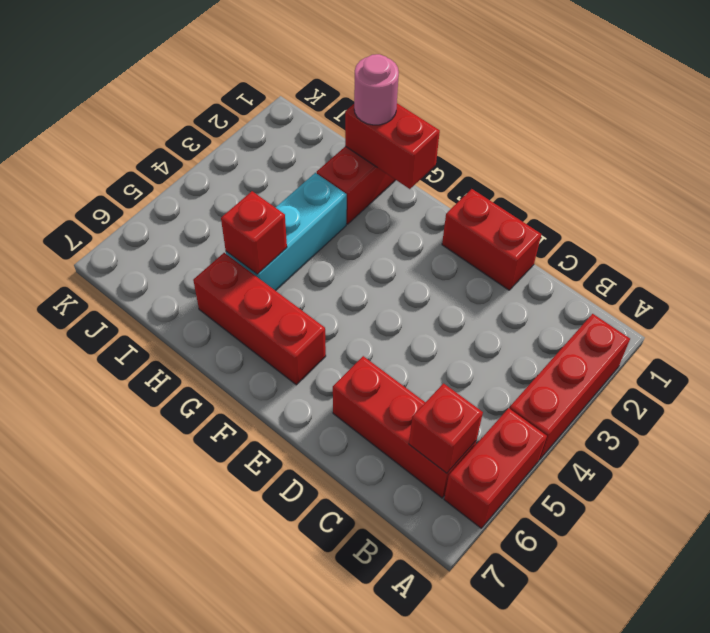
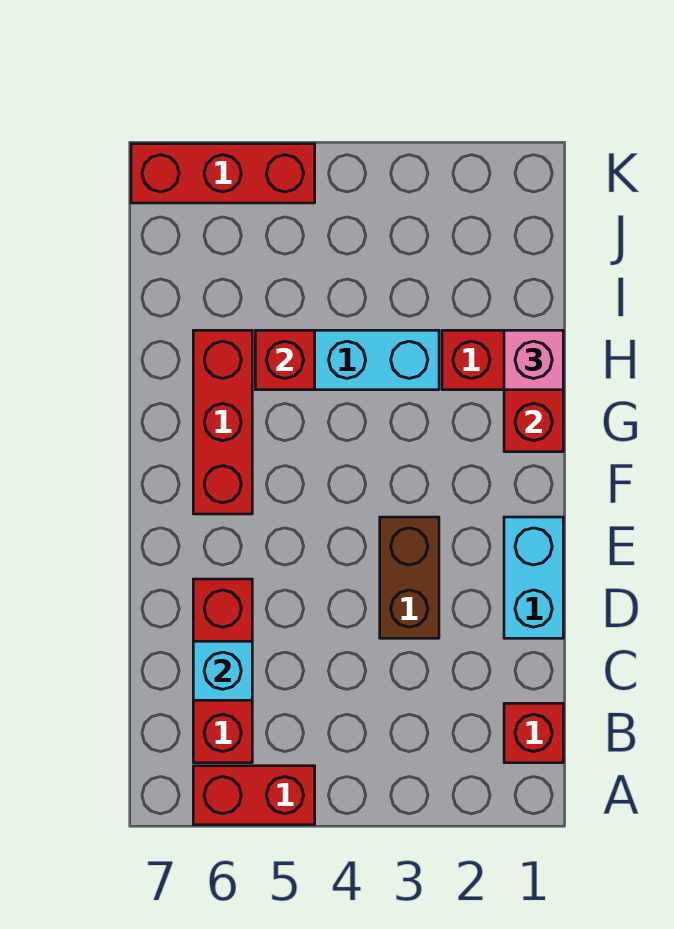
red brick A2:A4 level 1 -> red brick K5:K7 level 1
red brick B6 level 2 -> red brick B1 level 1
none -> cyan brick C6 level 2
red brick D1:E1 level 1 -> cyan brick D1:E1 level 1
none -> brown brick D3:E3 level 1
pink round brick H1 level 3 -> pink brick H1 level 3

